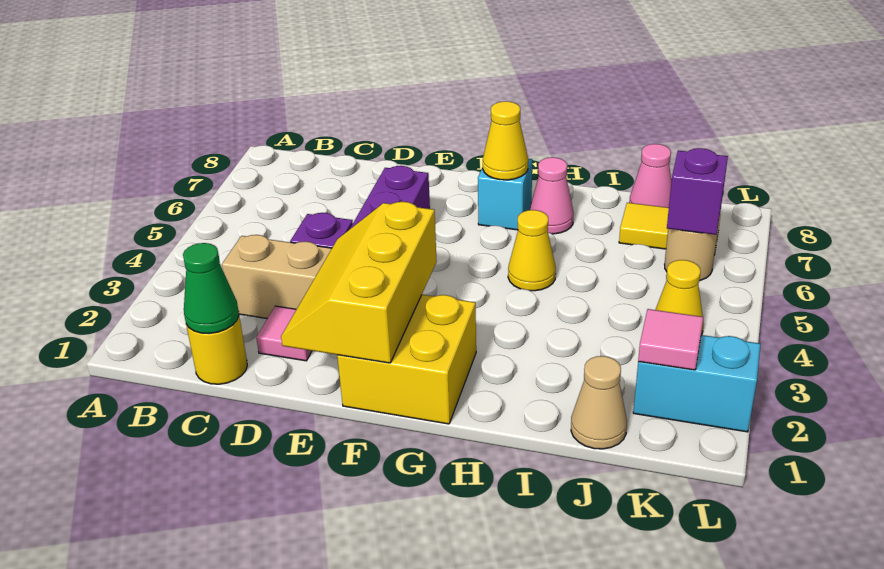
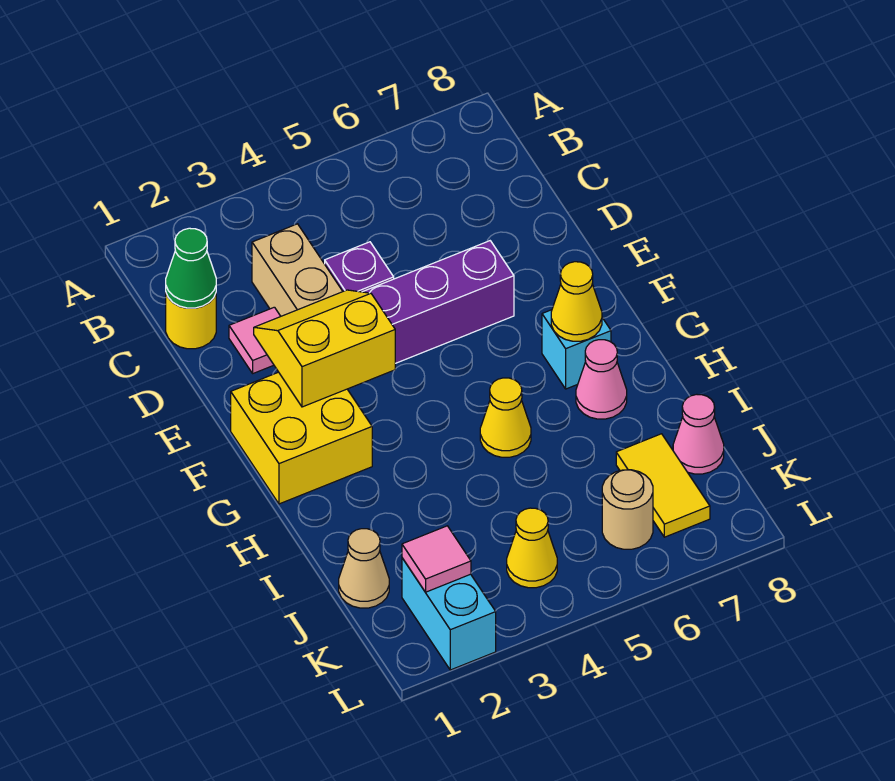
yellow slope E1:F3 level 2 top F -> yellow slope E2:F3 level 2 top F
purple brick K6 level 2 -> none

